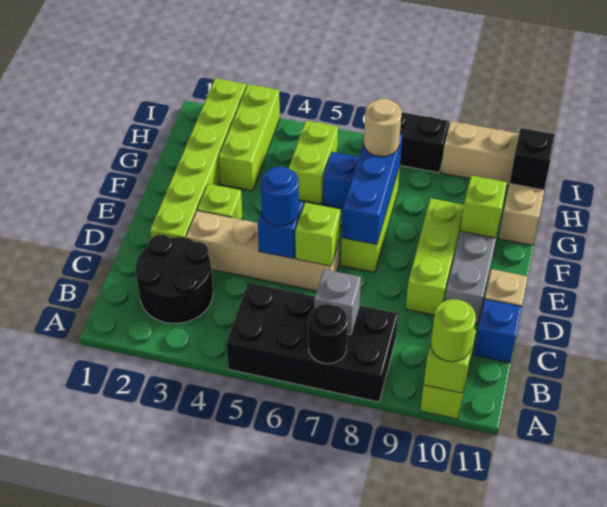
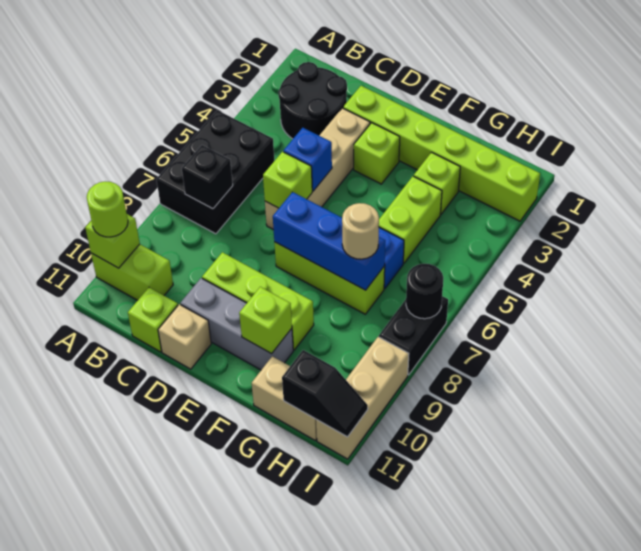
black brick A5:B8 level 1 -> black brick A5:B7 level 1
black round brick A7 level 2 -> black round brick I7 level 2
grey brick B7 level 2 -> black brick B7 level 2
blue brick C11 level 1 -> lime brick C11 level 1
blue round brick D5 level 3 -> none
lime brick G3:I3 level 1 -> lime brick G3 level 1
lime brick G5:H5 level 1 -> lime brick G4:G5 level 1

